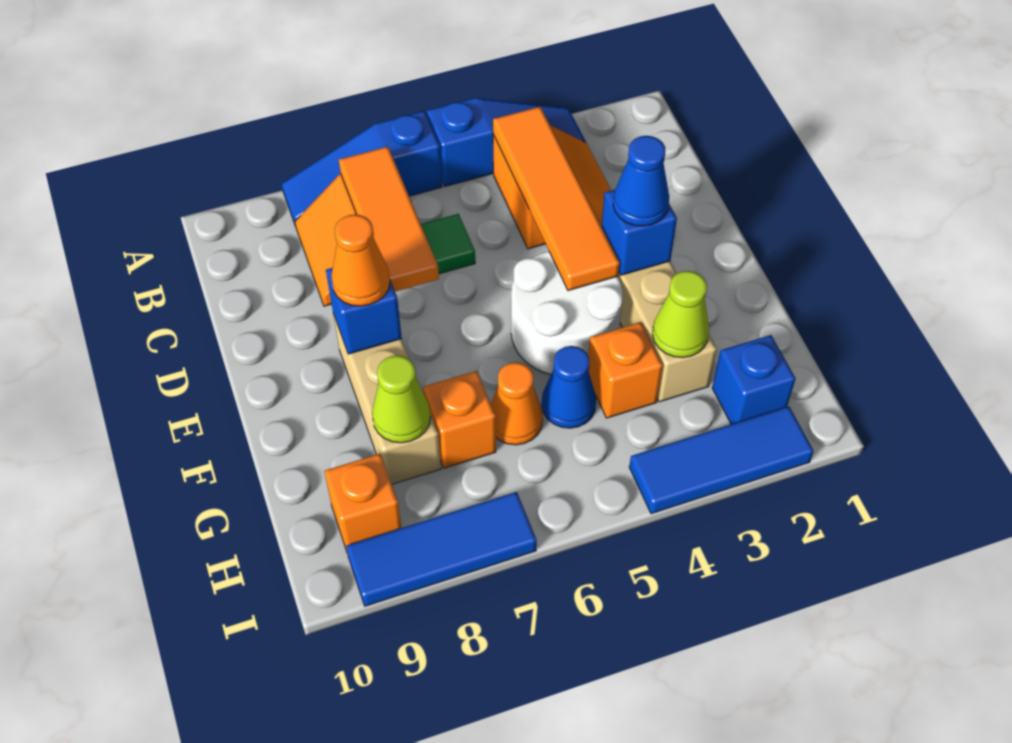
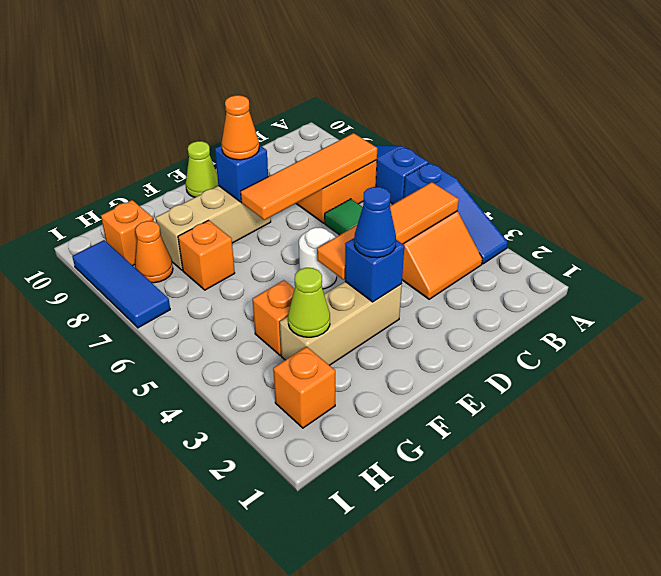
orange tile B7:D7 level 2 -> orange tile B7:E7 level 2
white round brick E4:F5 level 1 -> white round brick E5 level 1
blue cone G5 level 1 -> none
orange cone G6 level 1 -> orange cone H8 level 1
lime cone G8 level 2 -> lime cone E10 level 1
blue brick H2 level 1 -> orange brick H2 level 1
blue tile I2:I4 level 1 -> none

